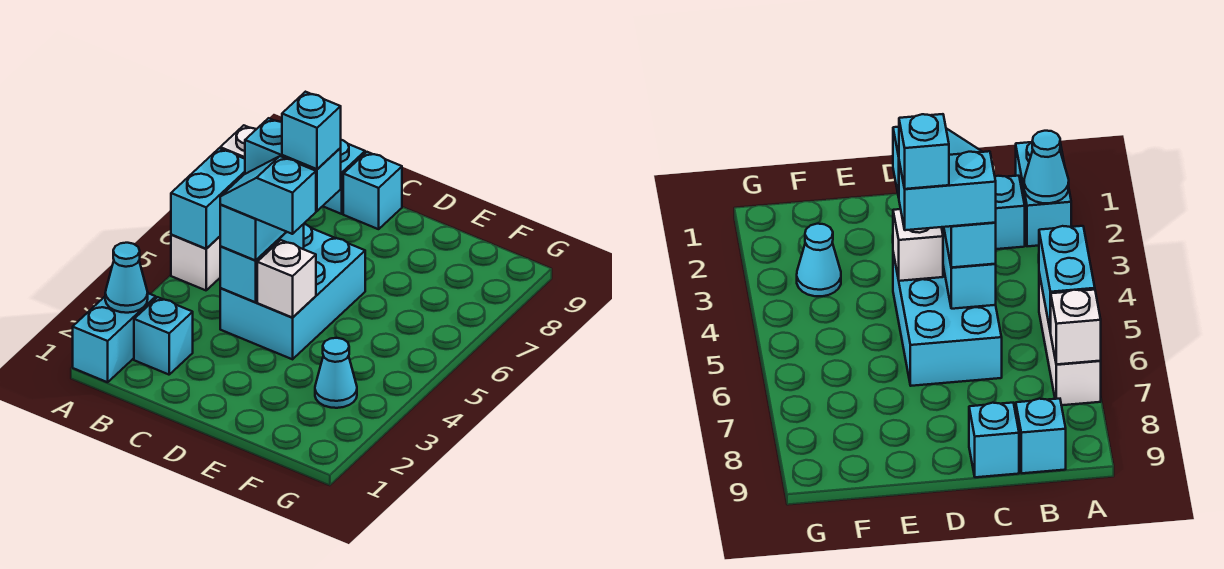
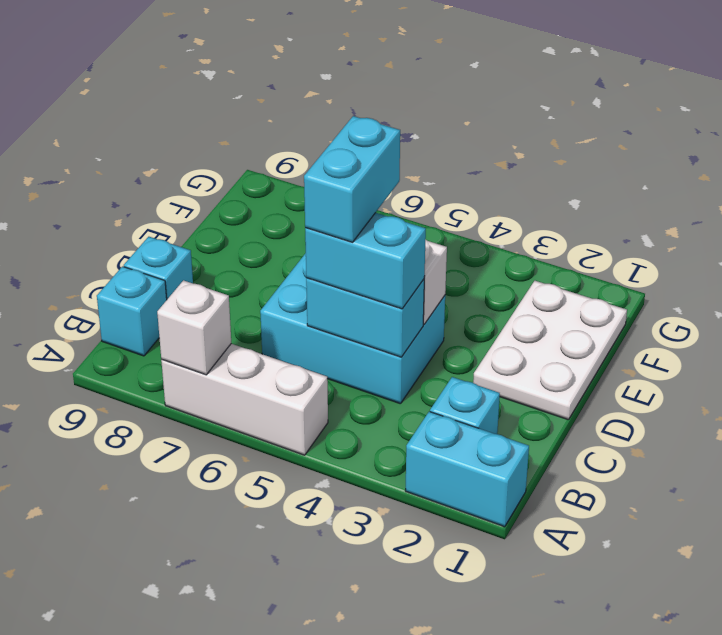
cyan cone A2 level 2 -> none
cyan brick A5:A6 level 2 -> none
cyan slope C4:D4 level 4 top D -> none
none -> white plate D1:F2 level 1
cyan brick D5 level 5 -> none
cyan cone F3 level 1 -> none

